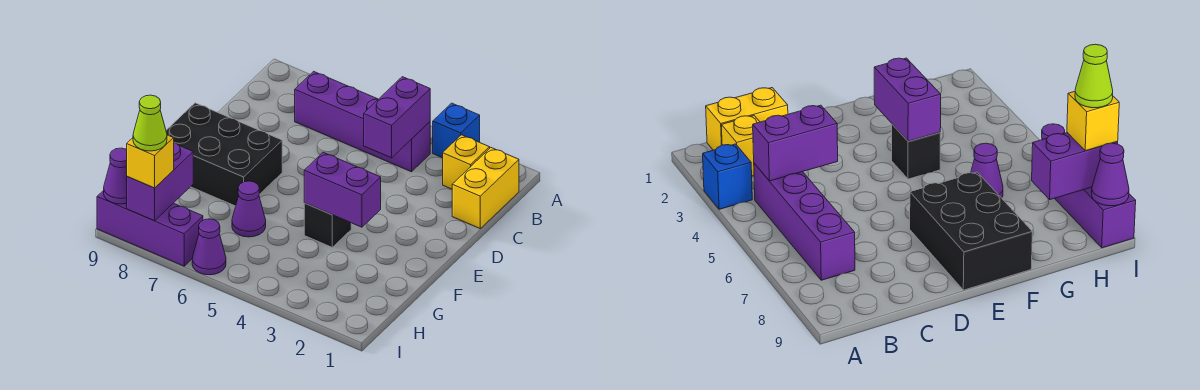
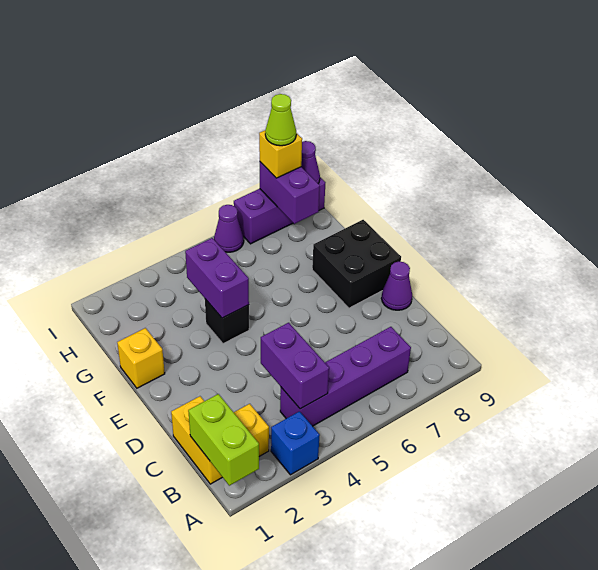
none -> lime brick A1:B1 level 2
black brick E7:F9 level 1 -> black brick E8:F9 level 1
none -> yellow brick F1 level 1
purple brick F3:F4 level 2 -> purple brick F4:G4 level 2
purple cone G6 level 1 -> purple cone D9 level 1

